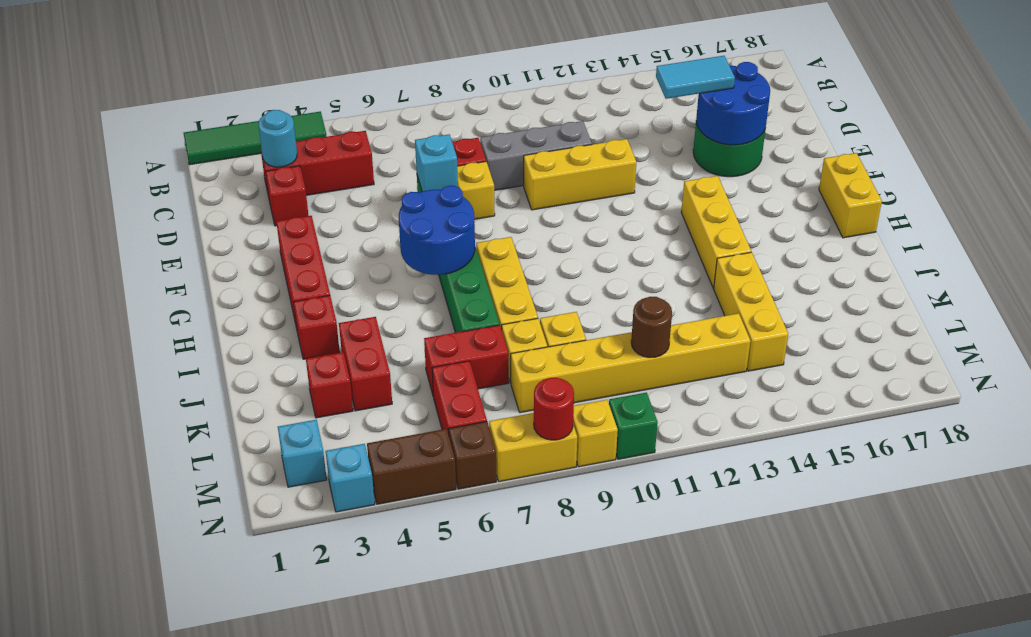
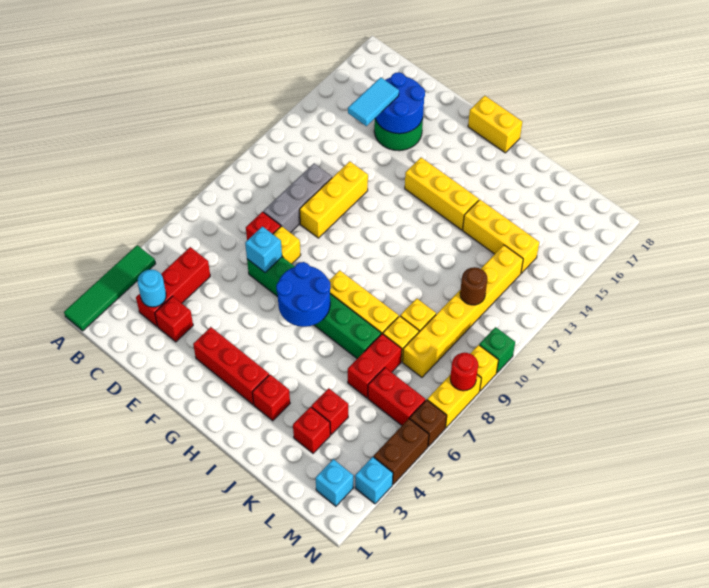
red brick J4:K4 level 1 -> red brick K4 level 1

